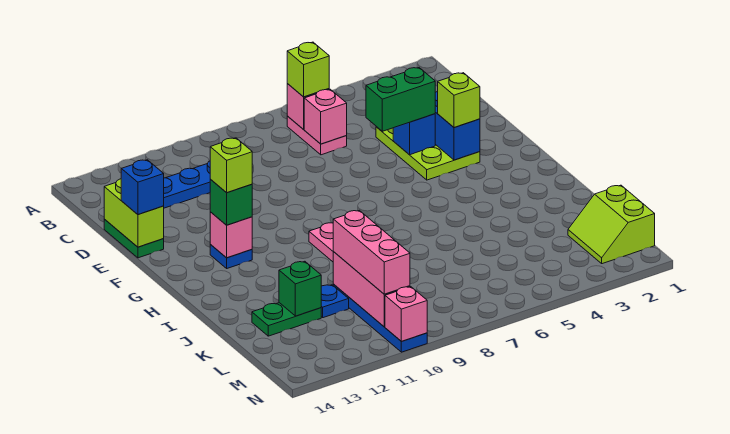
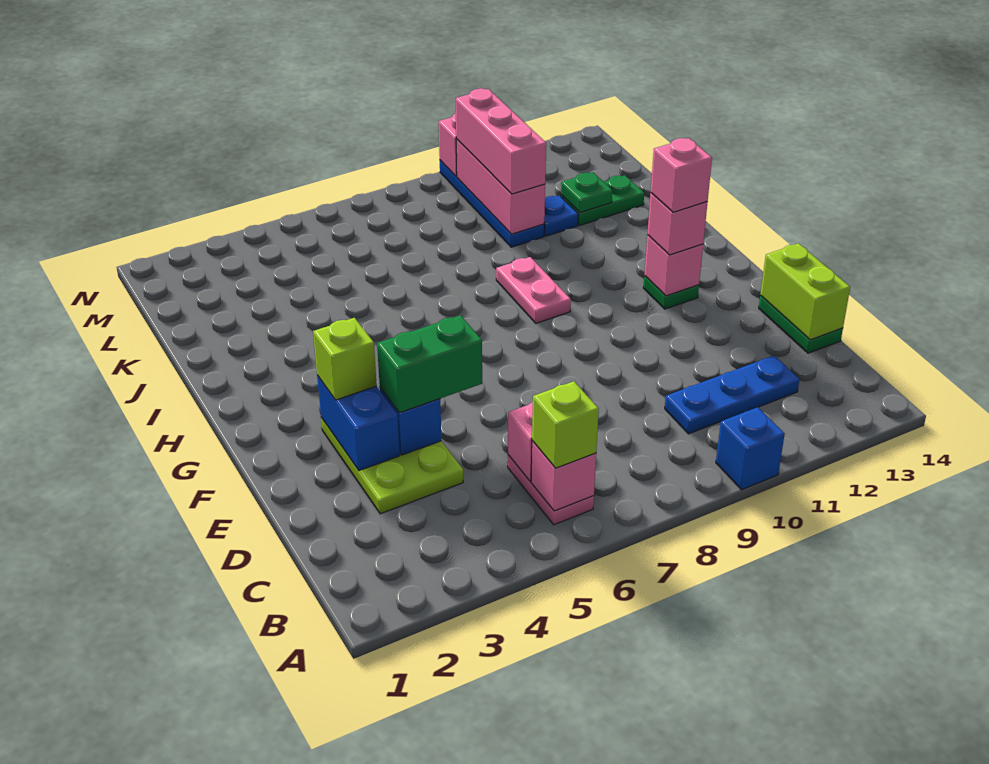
blue brick E14 level 3 -> blue brick A10 level 1
blue plate G12 level 1 -> green plate G12 level 1
green brick G12 level 3 -> pink brick G12 level 3
lime brick G12 level 4 -> pink brick G12 level 4
green brick K12 level 2 -> green plate K12 level 2
lime slope L1:M2 level 1 top 1 -> none

